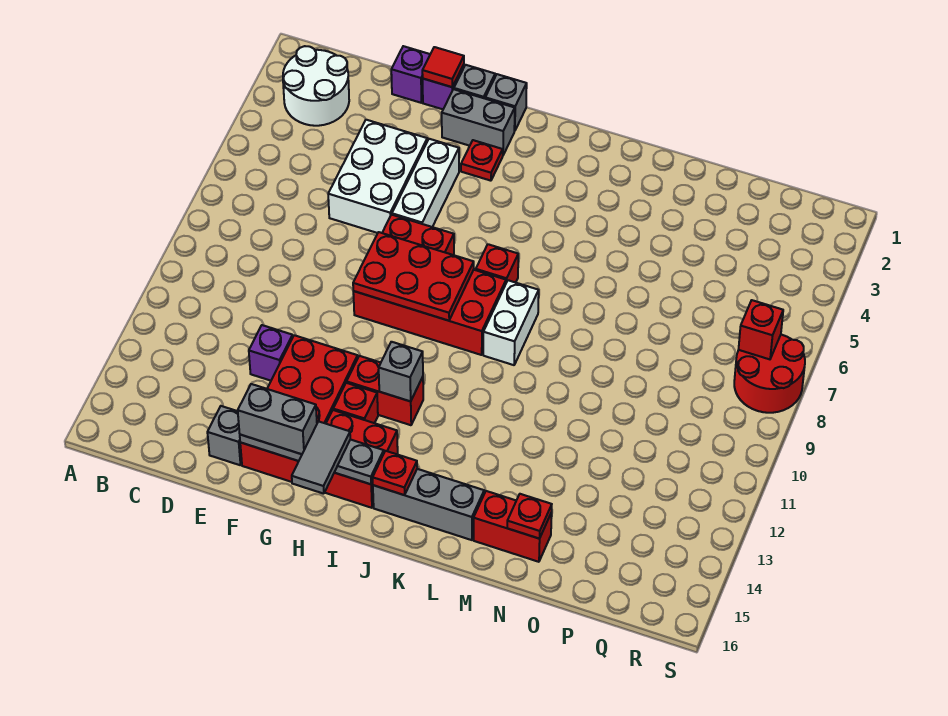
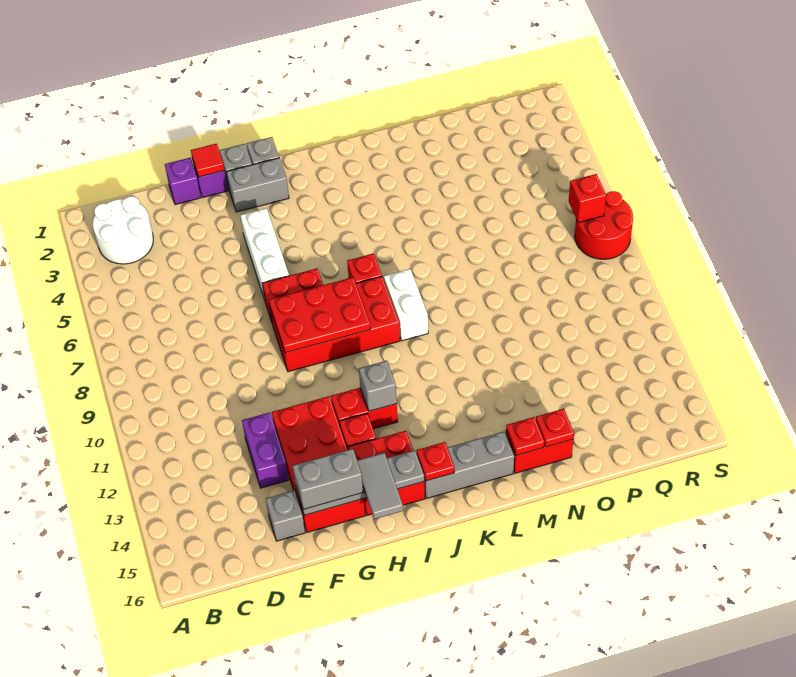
white brick E4:F6 level 1 -> none
purple brick E12 level 1 -> purple brick E12:E13 level 1
red plate H3 level 1 -> red plate M15 level 2

